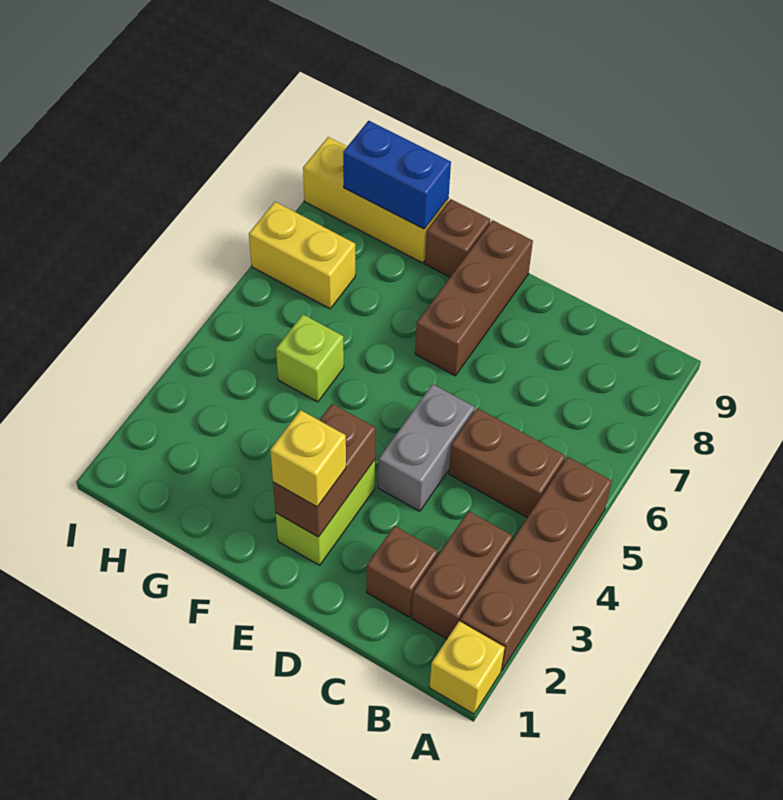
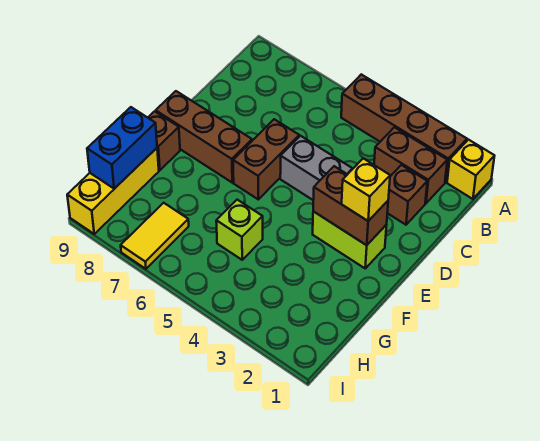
brown brick B5:C5 level 1 -> brown brick D6:E6 level 1
yellow brick H7:I7 level 1 -> yellow tile H7:I7 level 1

